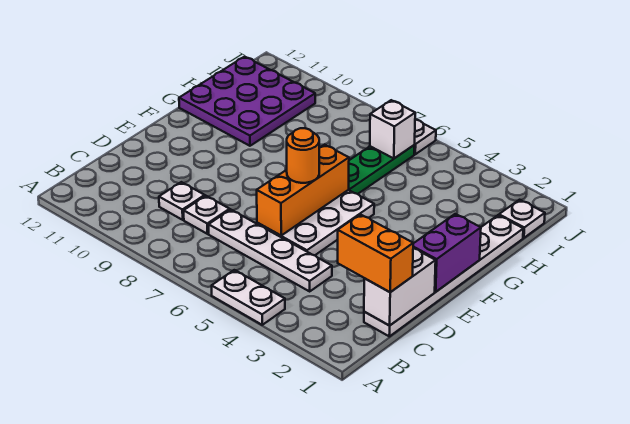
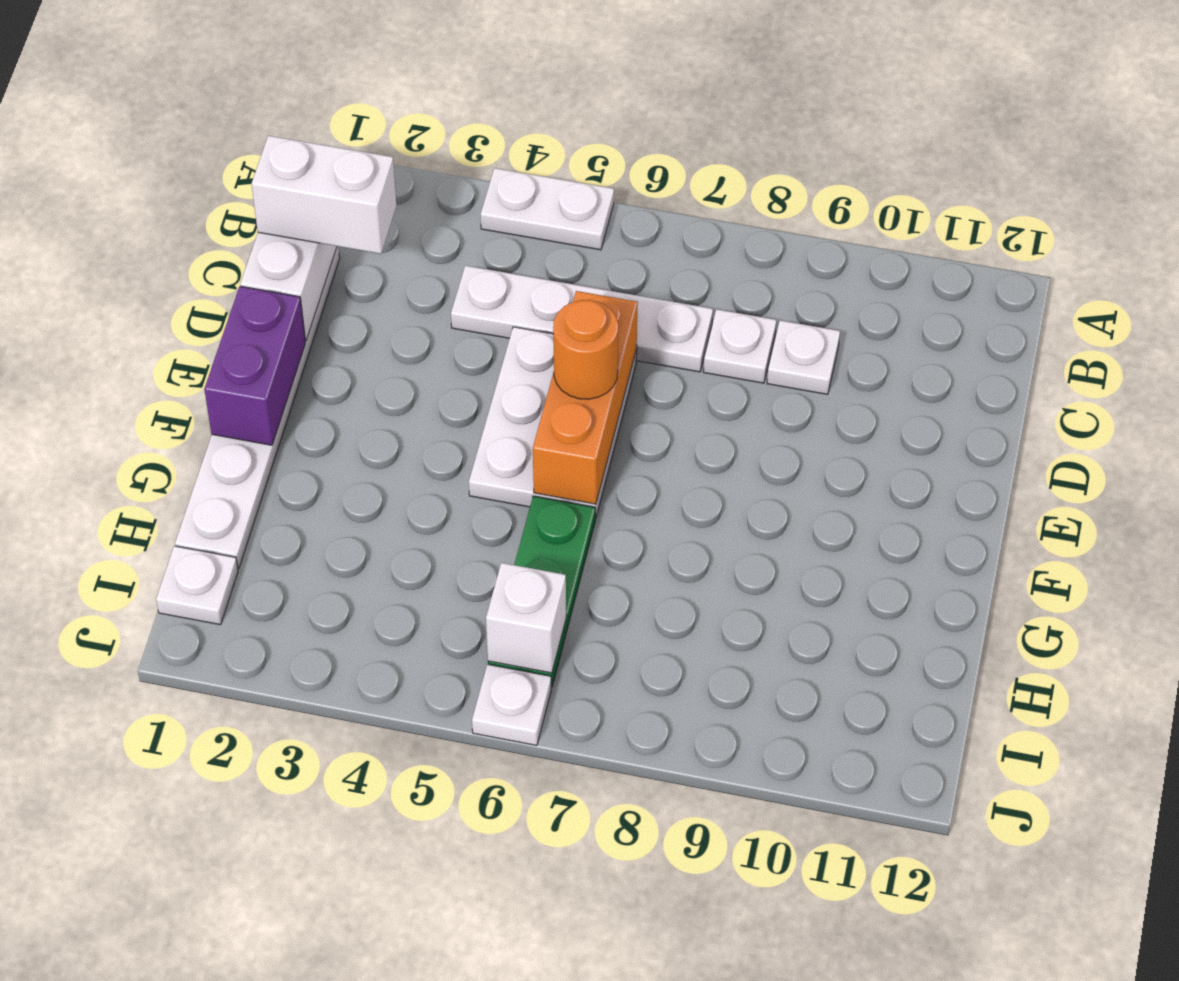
orange brick C1:C2 level 3 -> white brick C1:C2 level 3
purple plate G10:I12 level 1 -> none

